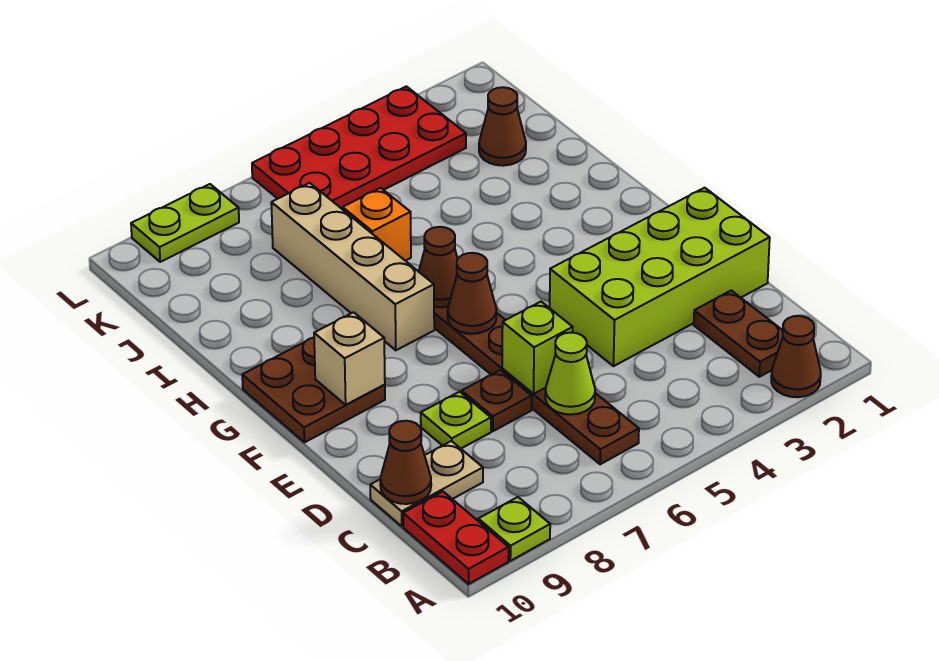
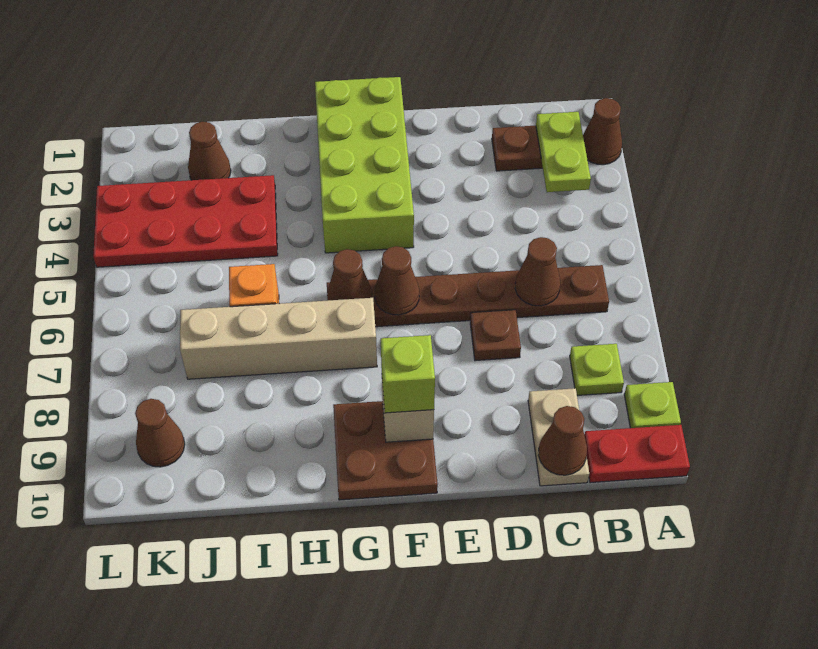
lime cone C6 level 2 -> brown cone C6 level 2
lime brick D1:E4 level 1 -> lime brick F1:G4 level 1
lime brick D6 level 2 -> lime brick F9 level 3
lime plate D8 level 1 -> lime plate B8 level 1
red plate K3:L6 level 1 -> red plate I3:L4 level 1
none -> brown cone K9 level 1
lime plate L8:L9 level 1 -> lime plate B2:B3 level 2

